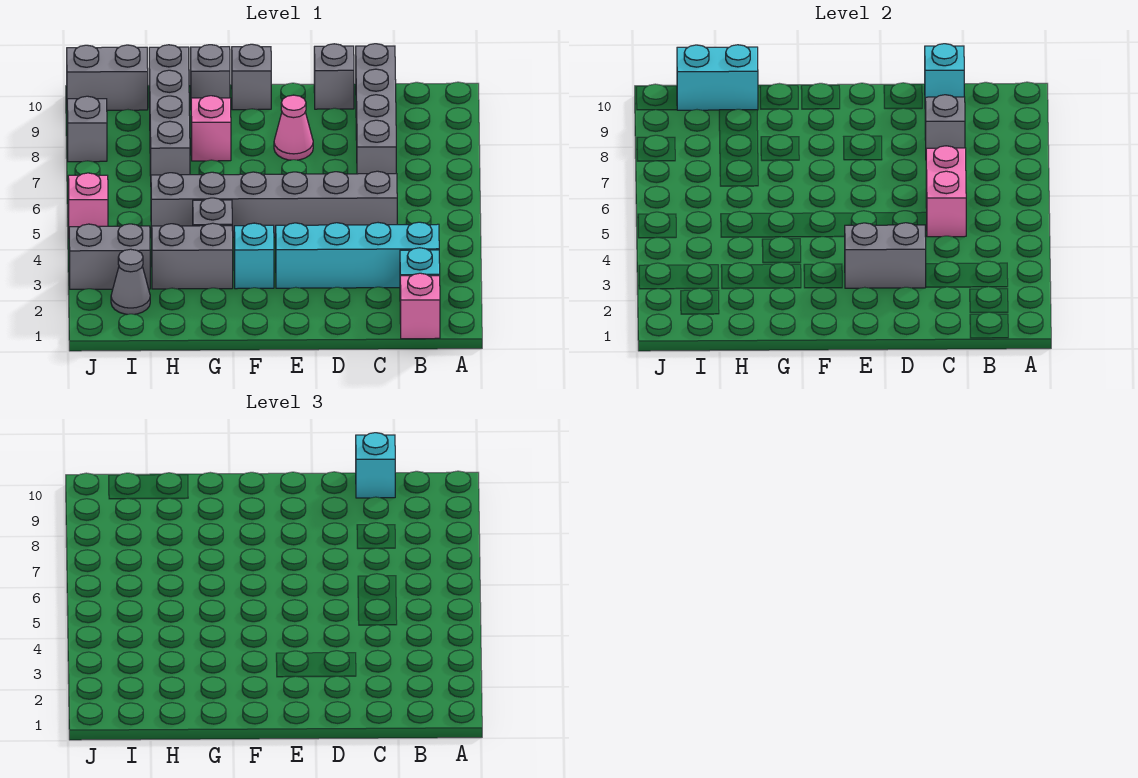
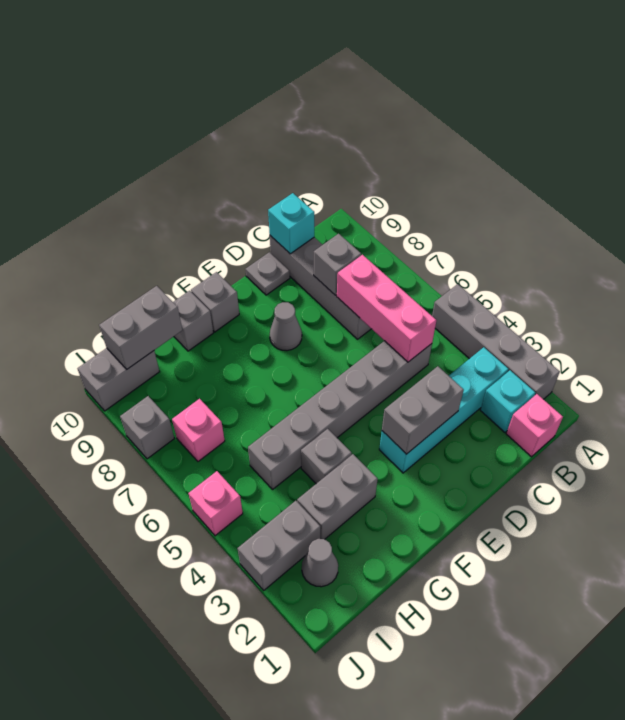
pink brick C5:C6 level 2 -> pink brick C5:C7 level 2
cyan brick C10 level 3 -> none
grey brick D10 level 1 -> grey plate D10 level 1
pink cone E8 level 1 -> grey cone E8 level 1
cyan brick F3 level 1 -> none
pink brick G8 level 1 -> pink brick I7 level 1
grey brick H7:H10 level 1 -> grey brick A2:A5 level 1
cyan brick H10:I10 level 2 -> grey brick H10:I10 level 2

